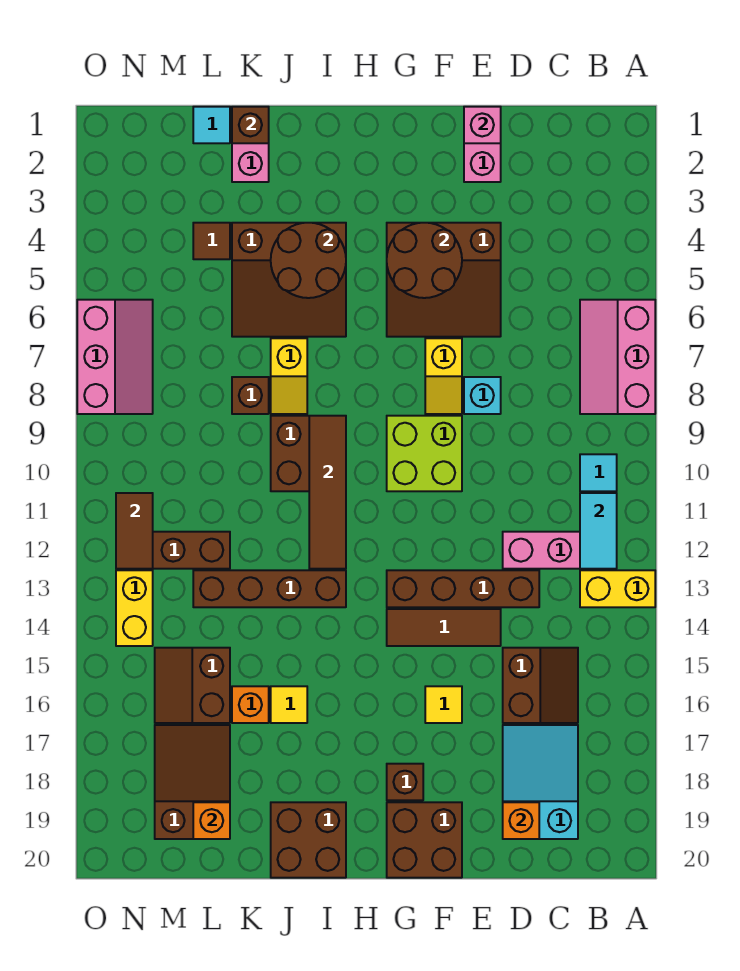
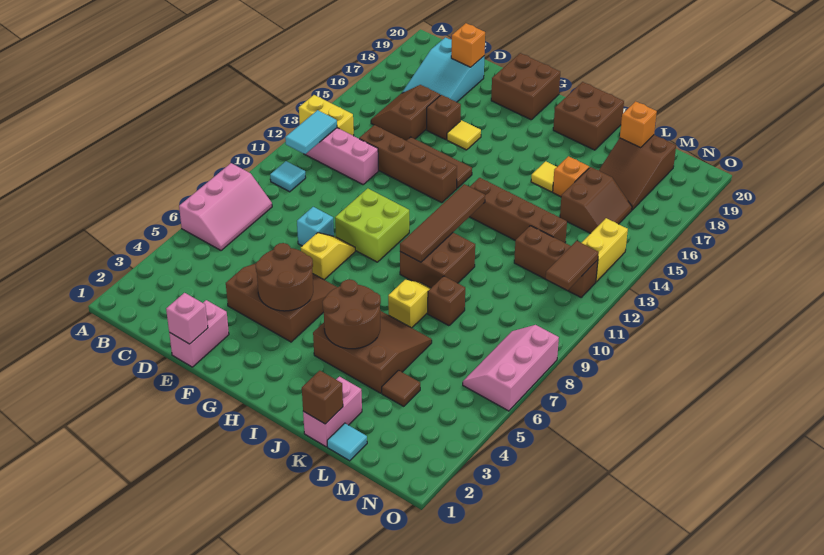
brown brick G18 level 1 -> brown brick E16 level 1

